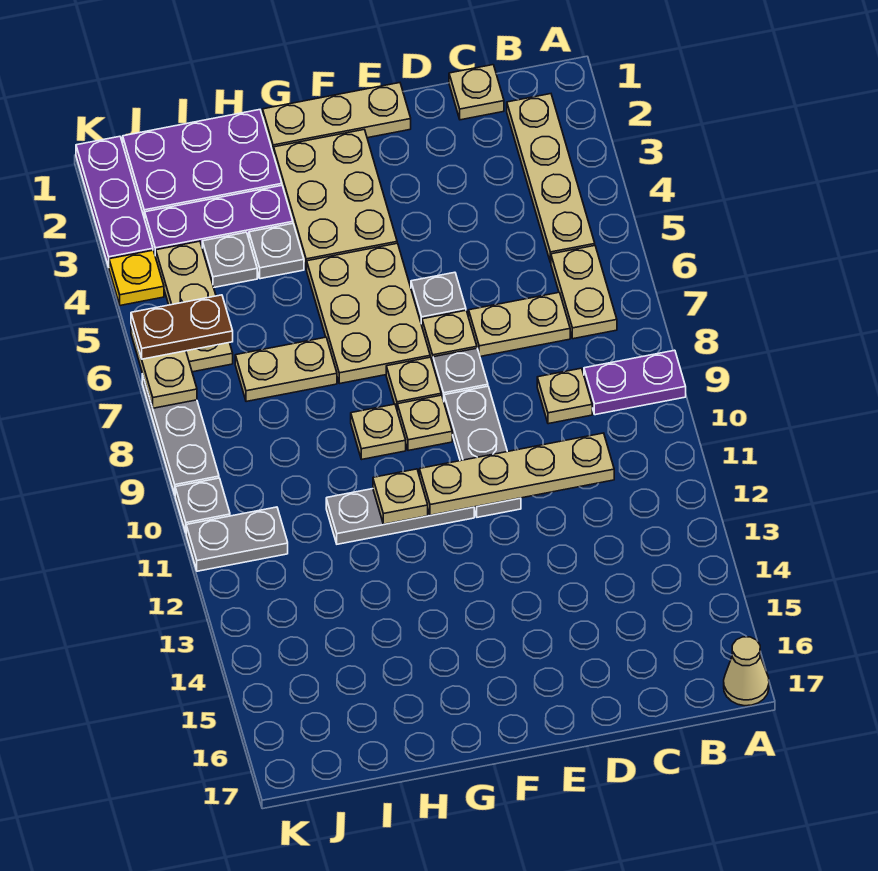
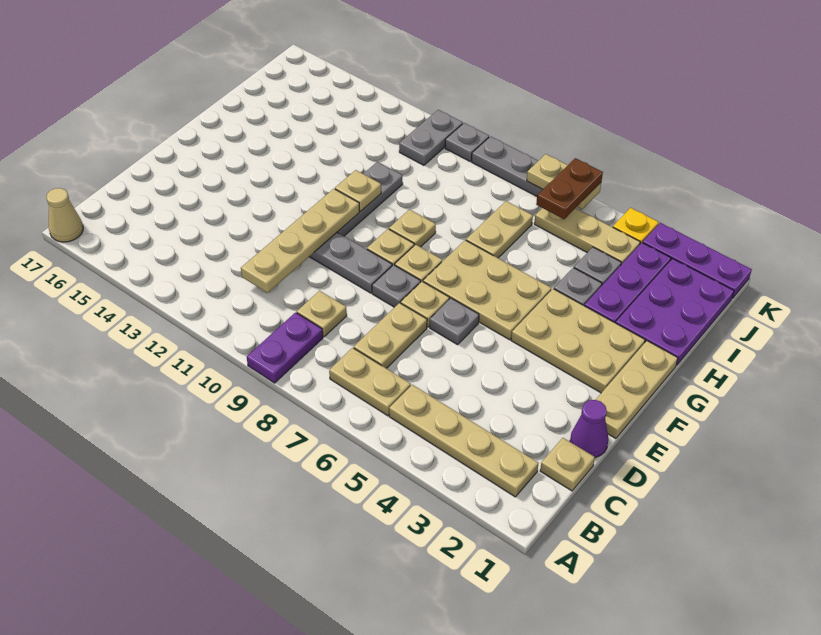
none -> purple cone D1 level 1

